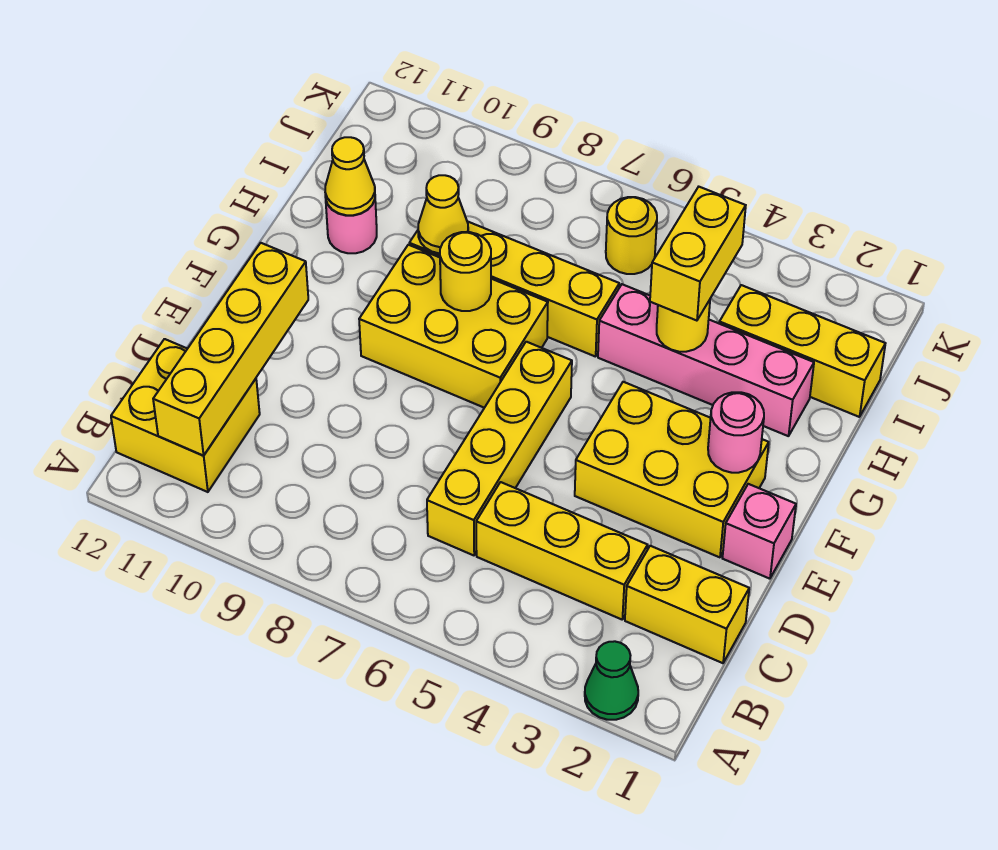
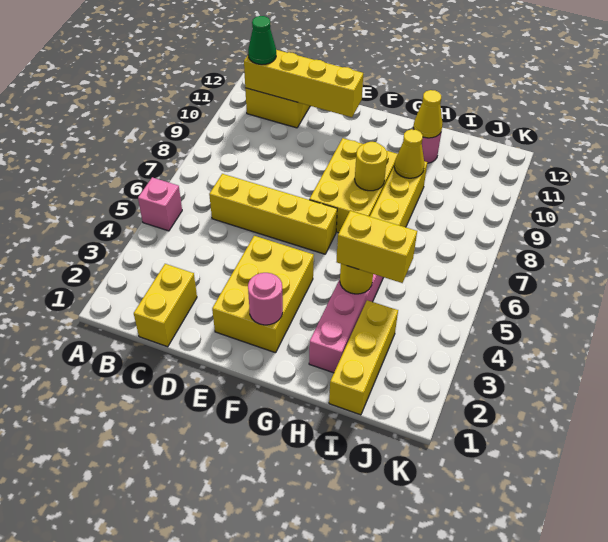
green cone A2 level 1 -> green cone B11 level 3
yellow brick C3:C5 level 1 -> none
pink brick E1 level 1 -> pink brick A5 level 1
yellow round brick J6 level 1 -> none

